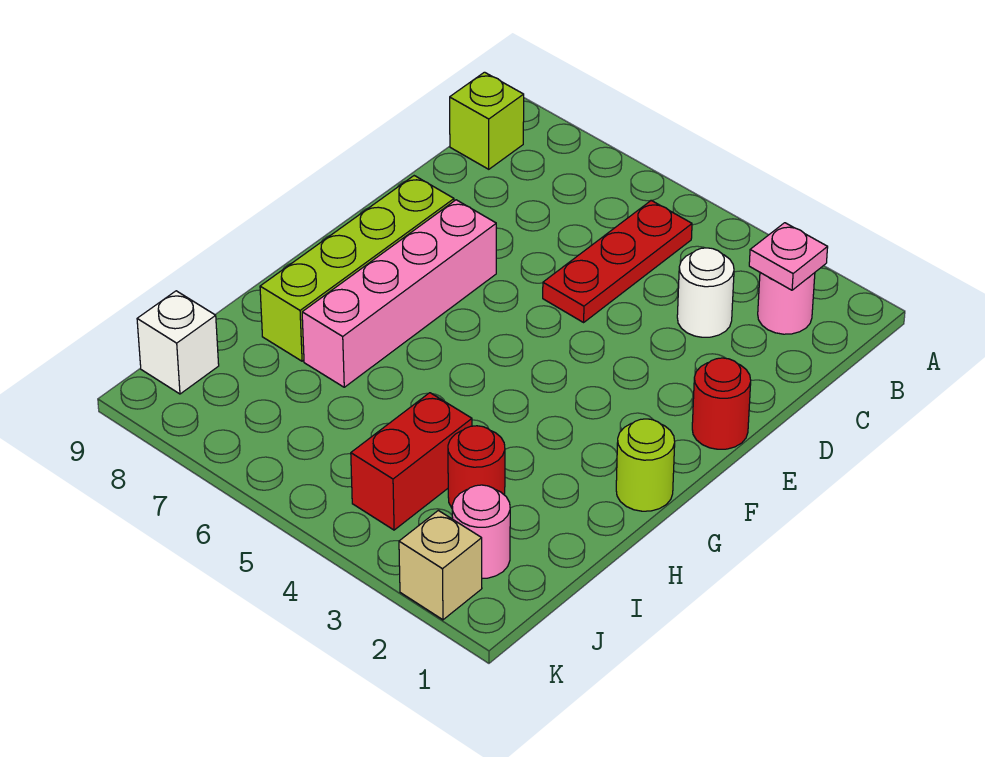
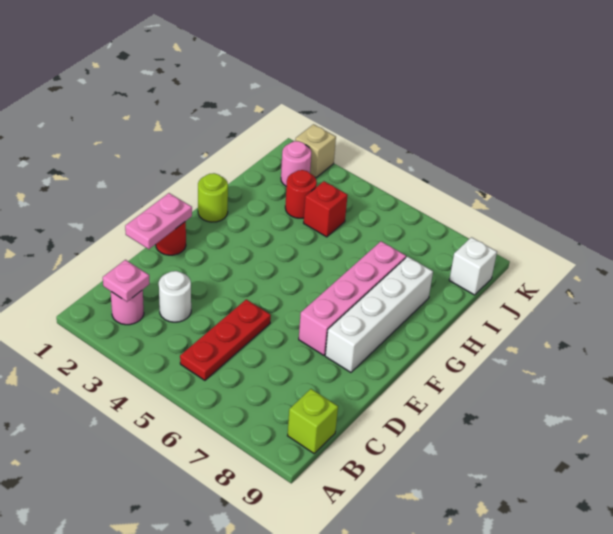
none -> pink plate D1:E1 level 2
lime brick E8:H8 level 1 -> white brick E8:H8 level 1
red brick I4:J4 level 1 -> red brick I4 level 1

